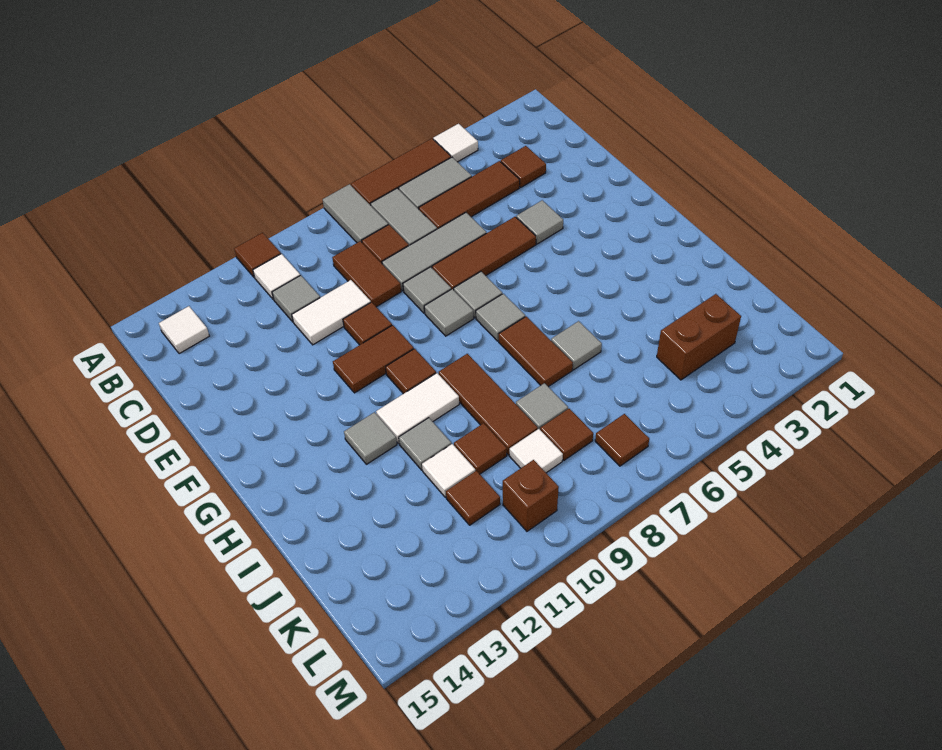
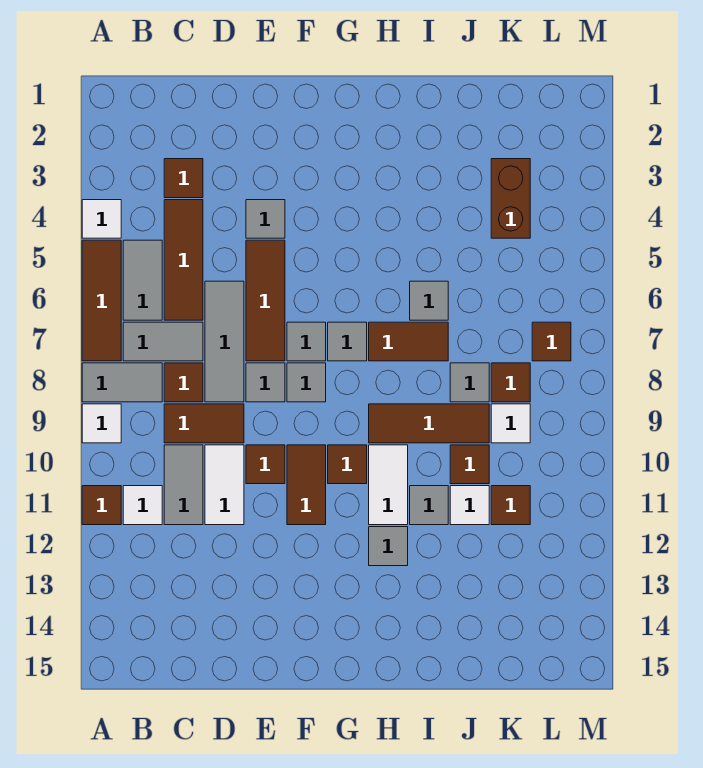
white tile B14 level 1 -> white tile A9 level 1
grey tile C11 level 1 -> grey tile C10:C11 level 1
brown brick L10 level 1 -> none

